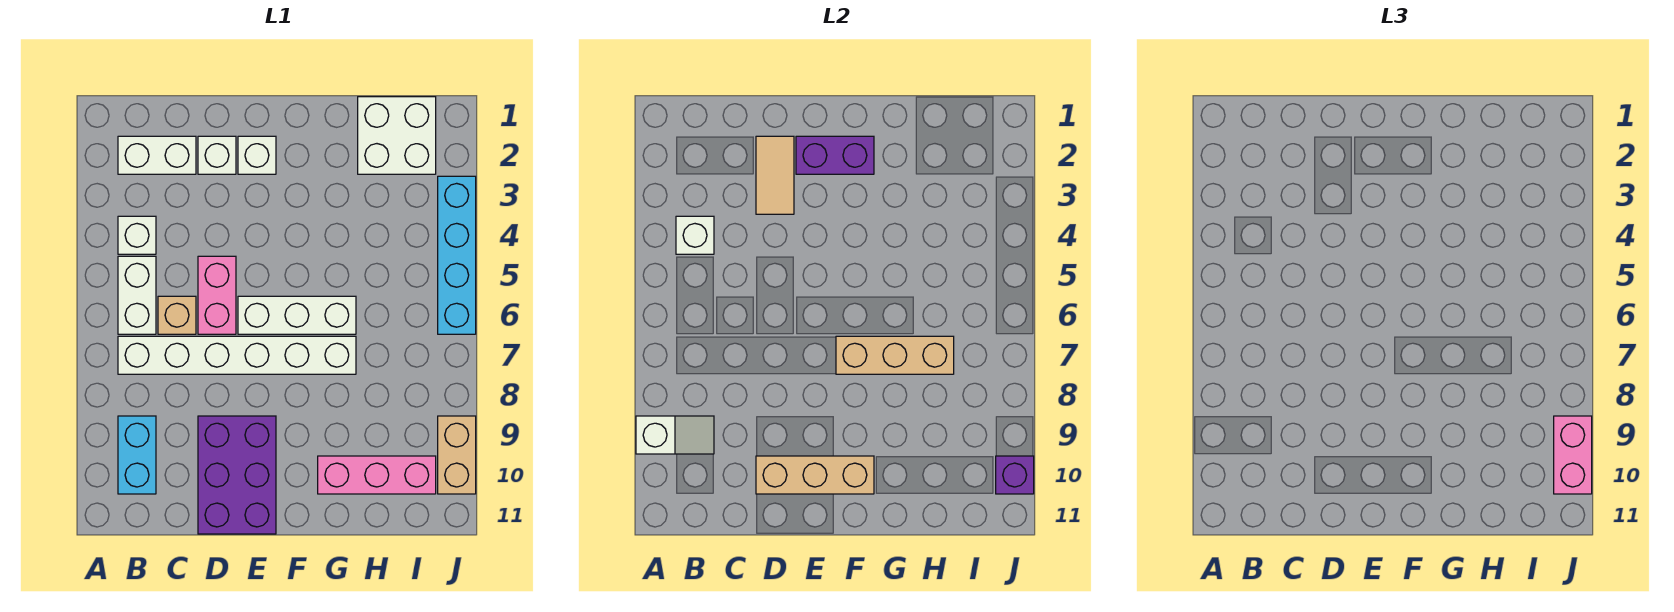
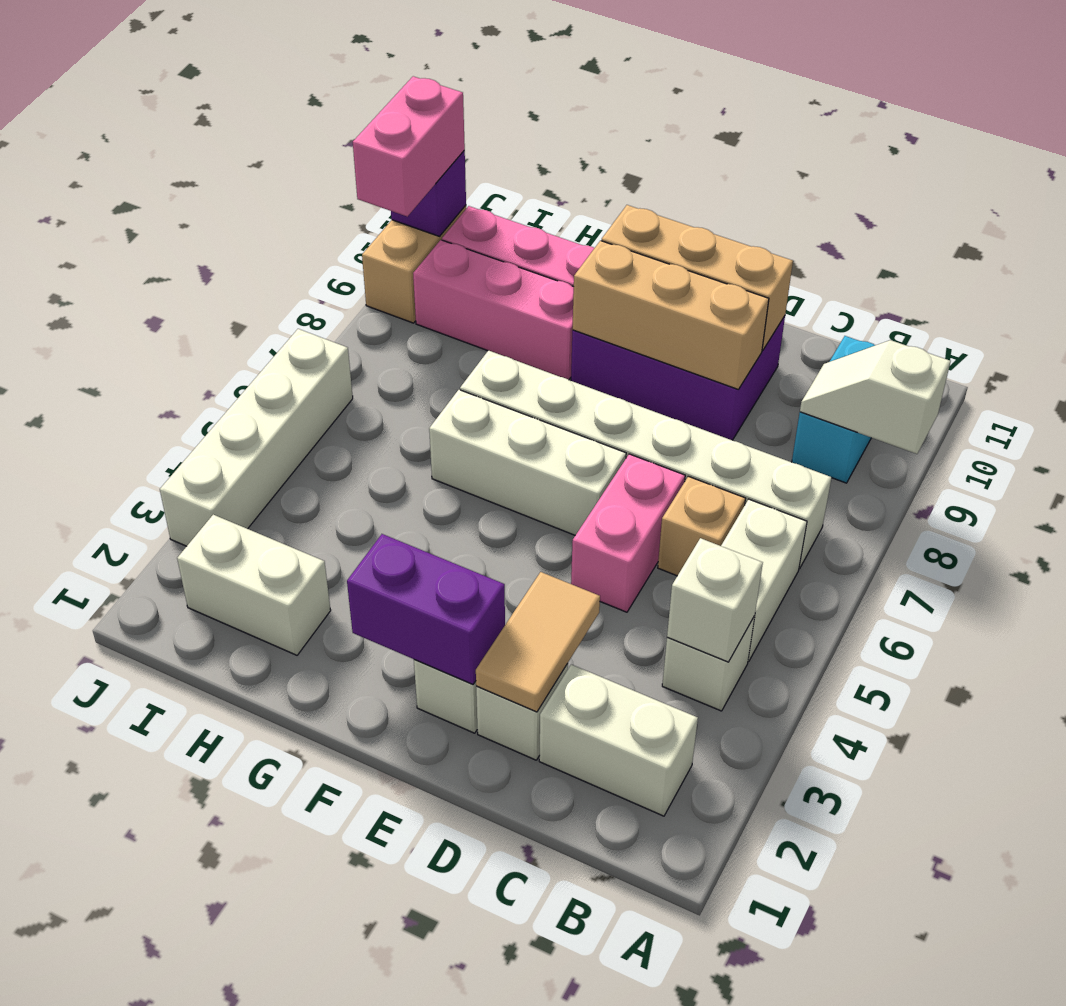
purple brick D9:E11 level 1 -> purple brick D9:F10 level 1
tan brick F7:H7 level 2 -> tan brick D9:F9 level 2
none -> pink brick G9:I9 level 1
white brick H1:I2 level 1 -> white brick H2:I2 level 1
cyan brick J3:J6 level 1 -> white brick J3:J6 level 1

